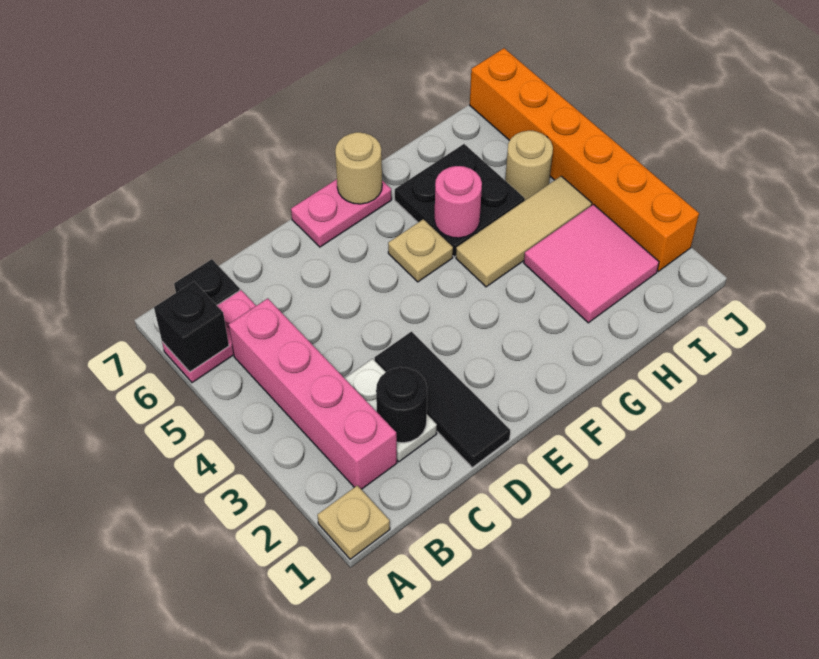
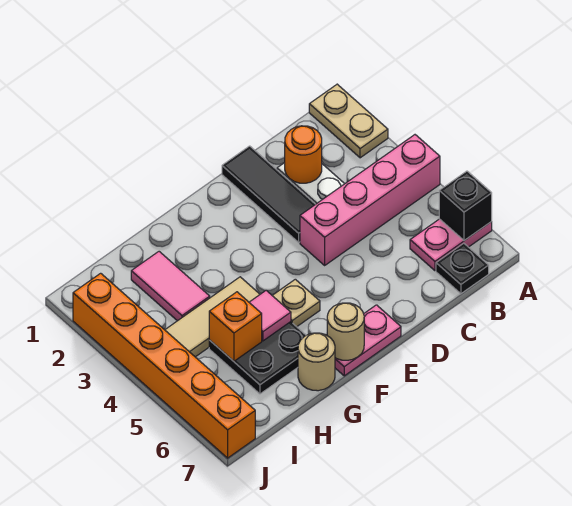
tan plate A1 level 1 -> tan plate A1:A2 level 1
pink brick B2:B5 level 1 -> pink brick A4:D4 level 1
black round brick C2 level 2 -> orange round brick C2 level 2
pink round brick G5 level 2 -> pink tile G5 level 2
pink tile H2:I3 level 1 -> pink tile H2:H3 level 1
none -> orange brick H5 level 2
tan round brick I5 level 1 -> tan round brick G7 level 1

